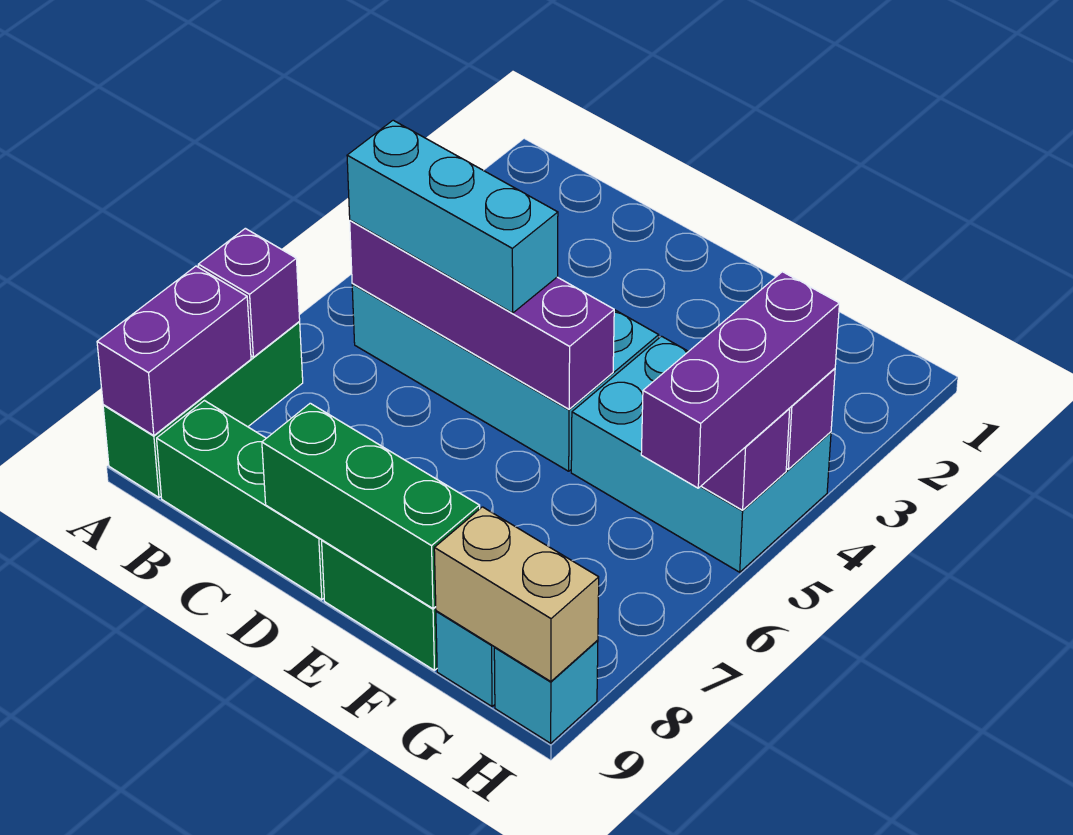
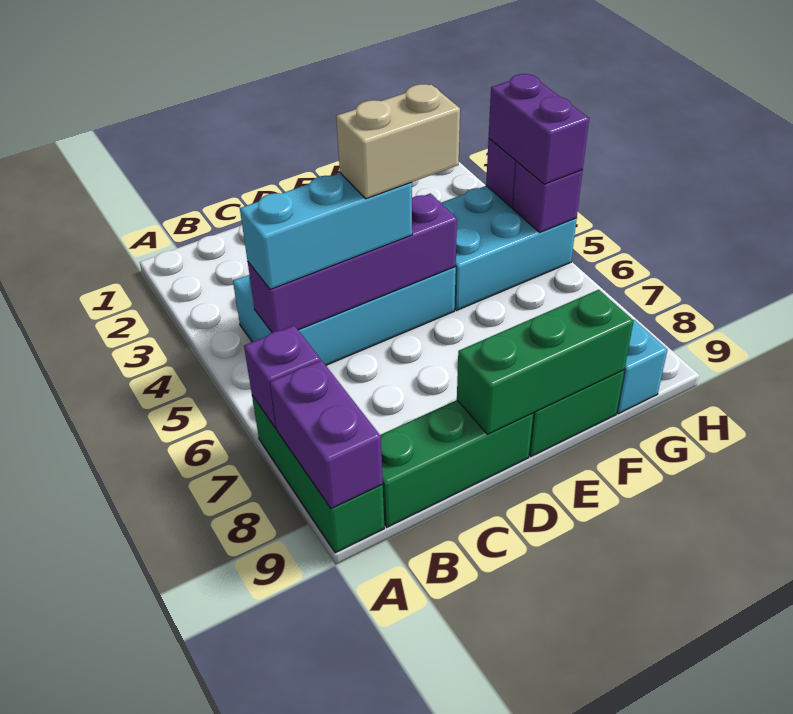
tan brick G9:H9 level 2 -> tan brick D5:E5 level 4
purple brick H4:H6 level 3 -> purple brick H4:H5 level 3
cyan brick H9 level 1 -> none

